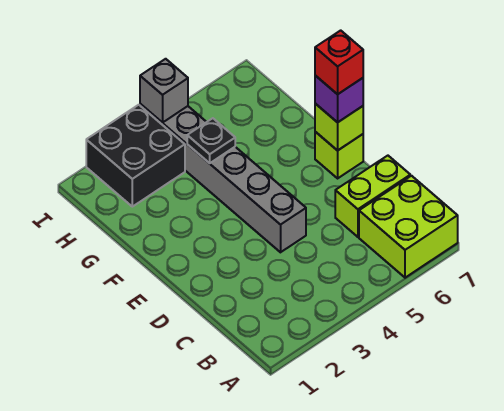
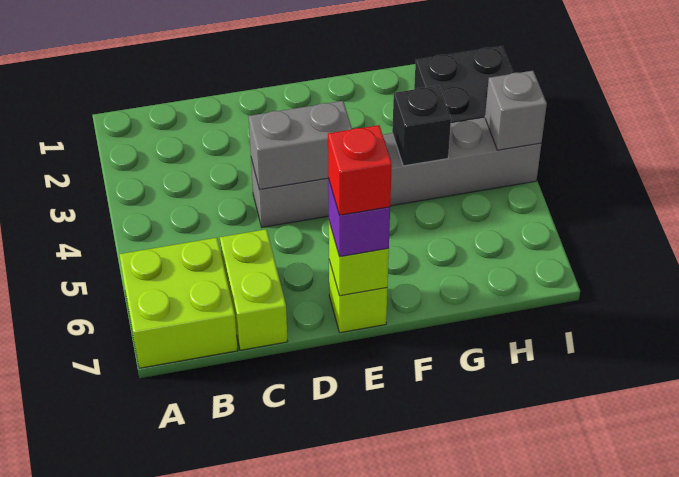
none -> grey brick D4:E4 level 2
black plate G4 level 2 -> black brick G4 level 2

